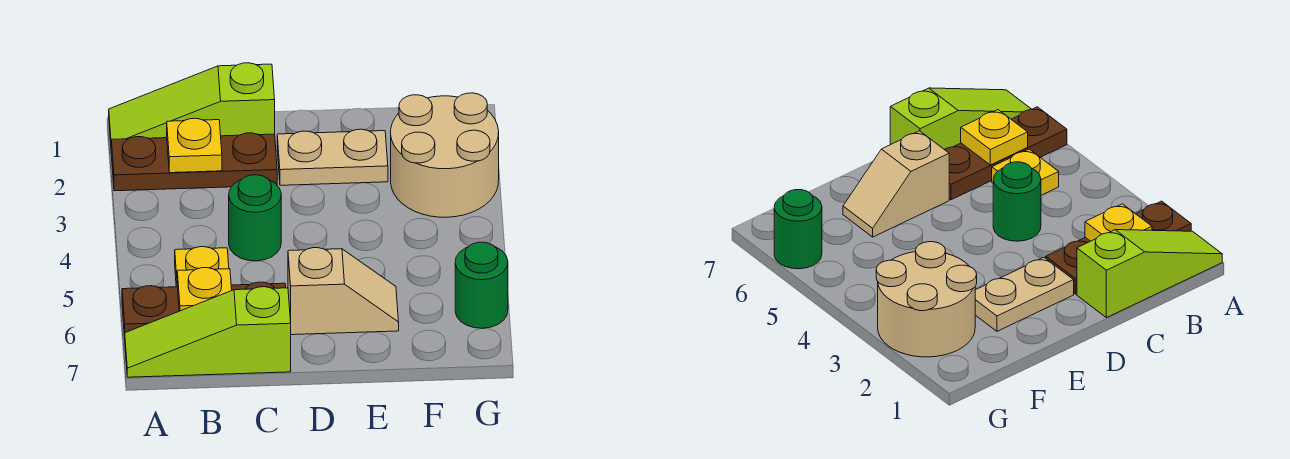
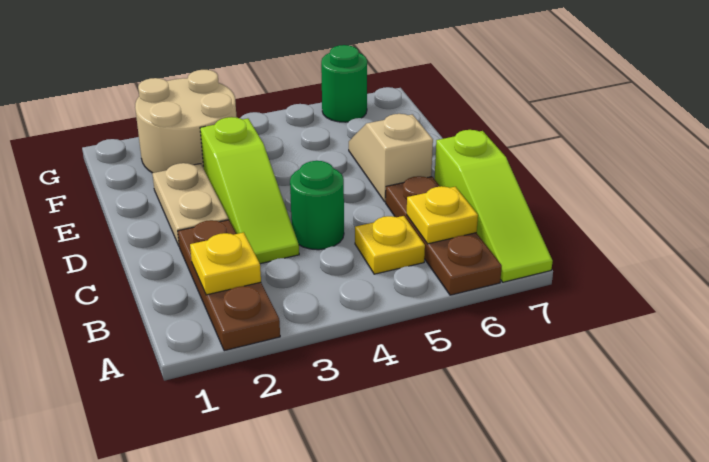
lime slope A1:C1 level 1 top C -> lime slope C3:E3 level 1 top E

